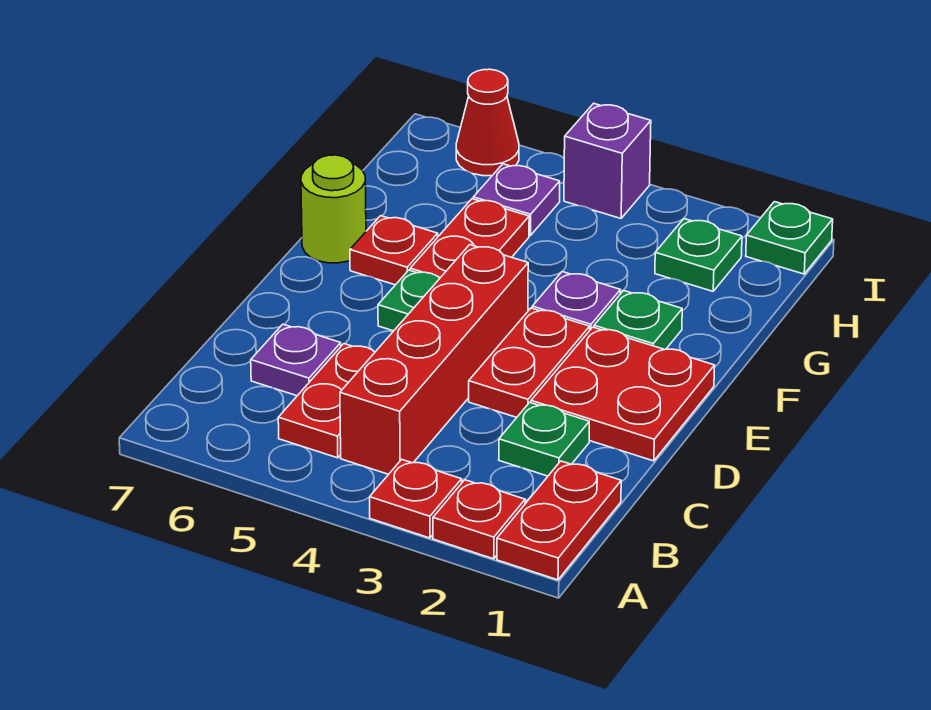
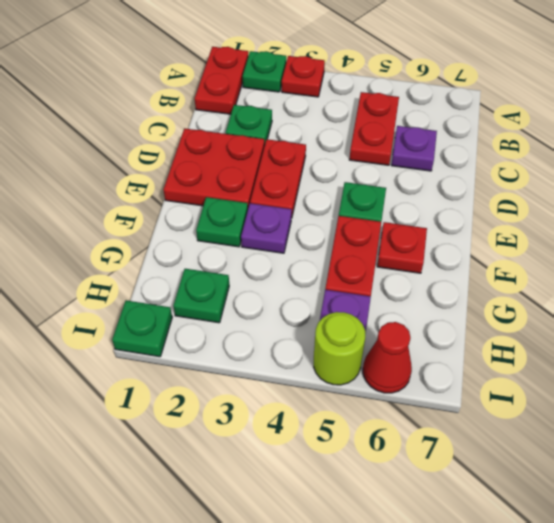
red plate A2 level 1 -> green plate A2 level 1
red brick B4:E4 level 1 -> none
lime round brick F7 level 1 -> lime round brick I5 level 1
purple brick I4 level 1 -> none

